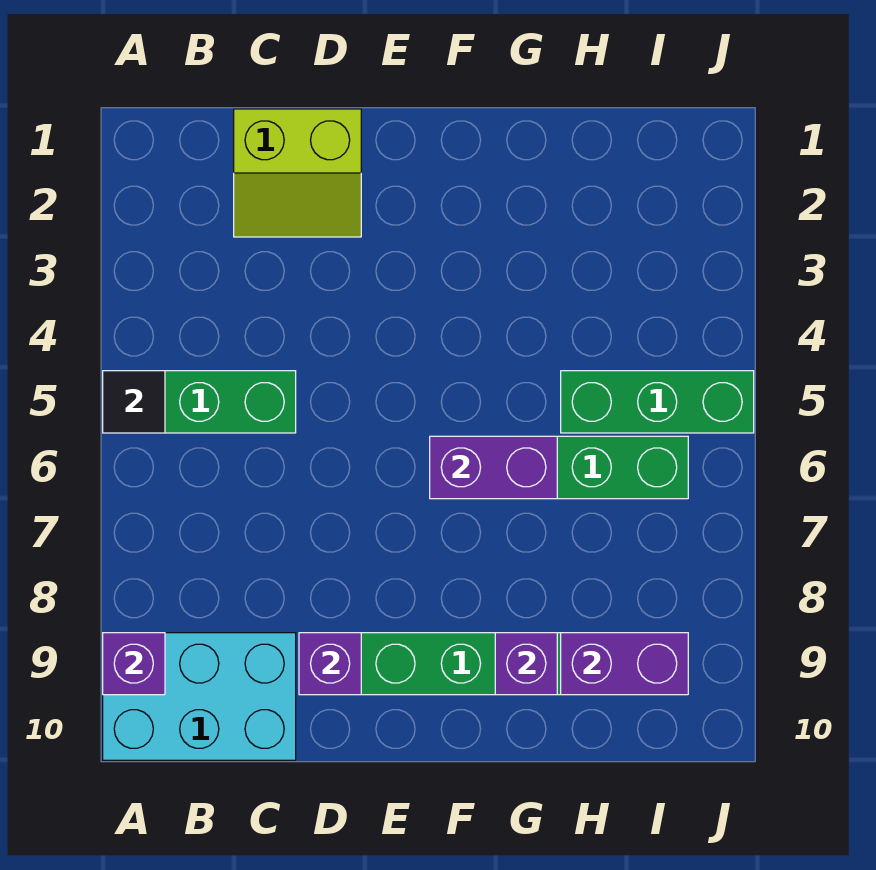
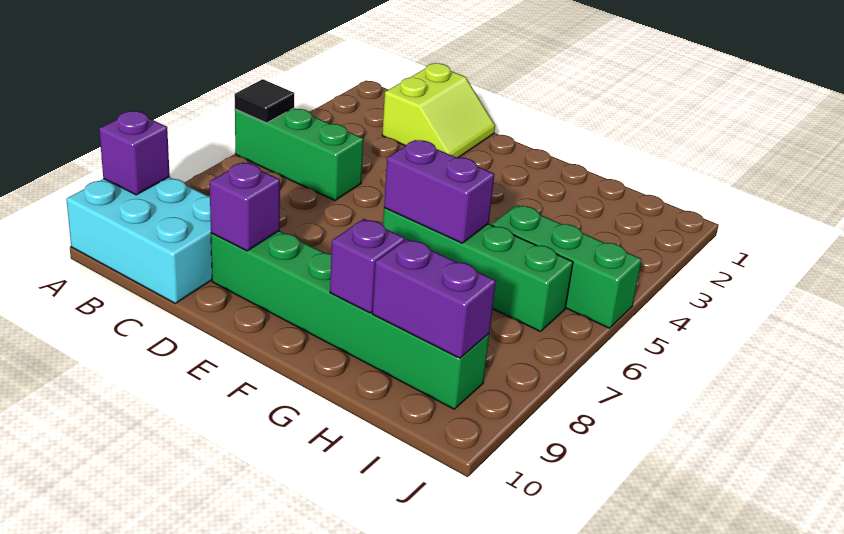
lime slope C1:D2 level 1 top 1 -> lime slope C1:D2 level 1 top C

